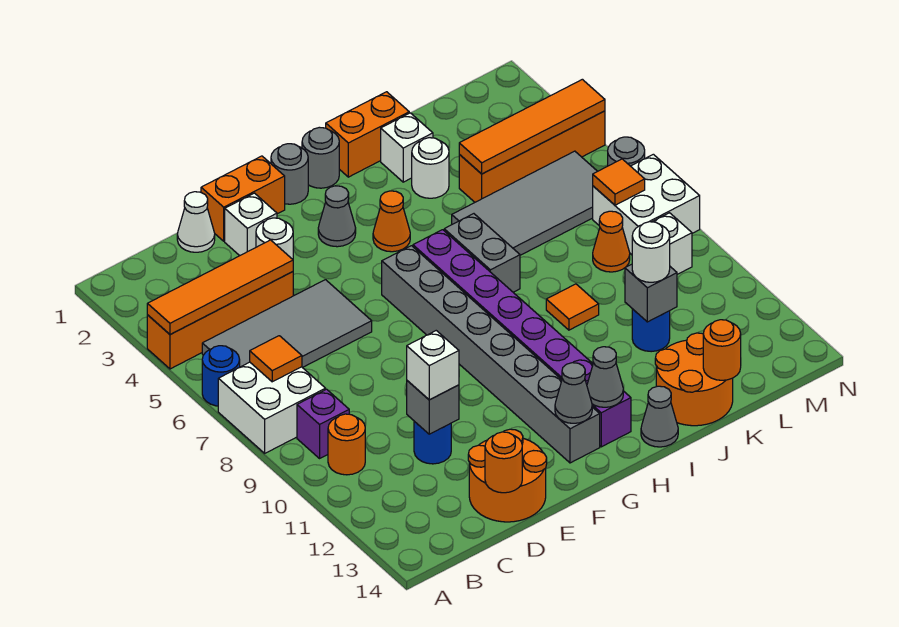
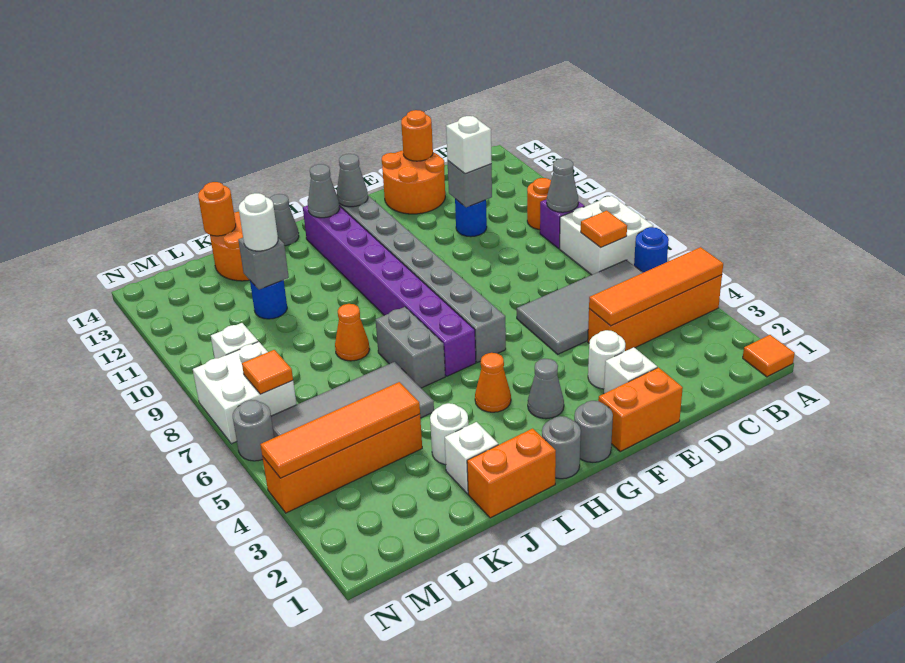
none -> grey cone B9 level 2
white cone D1 level 1 -> none
orange tile J9 level 1 -> orange tile A1 level 1
orange cone L8 level 1 -> orange cone J8 level 1

